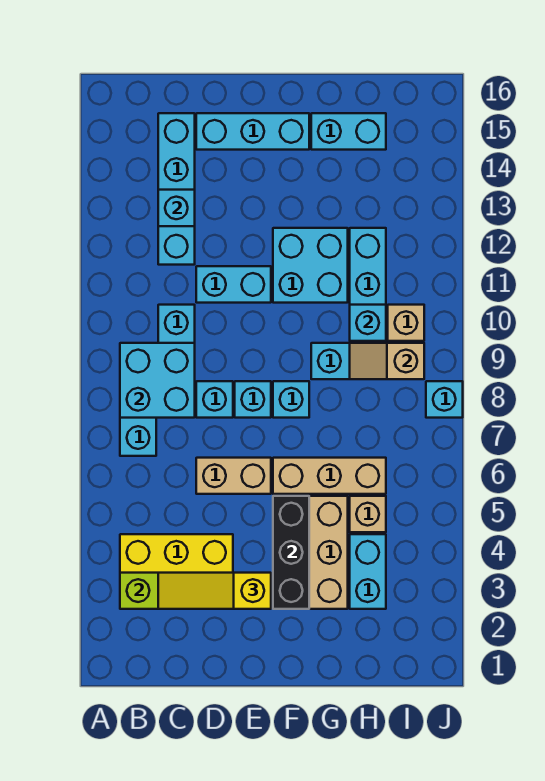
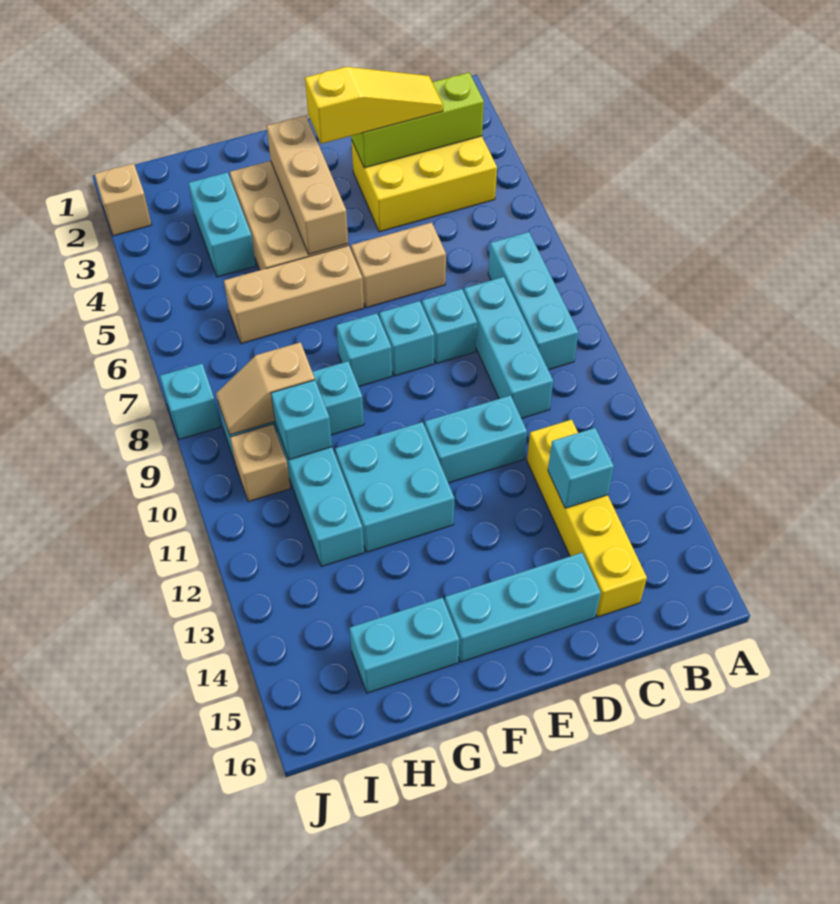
cyan brick B8:C9 level 2 -> none
cyan brick C12:C15 level 1 -> yellow brick C12:C15 level 1
black brick F3:F5 level 2 -> tan brick F3:F5 level 2
tan brick H5 level 1 -> tan brick J2 level 1
tan slope H9:I9 level 2 top I -> tan slope H9:I9 level 2 top H

